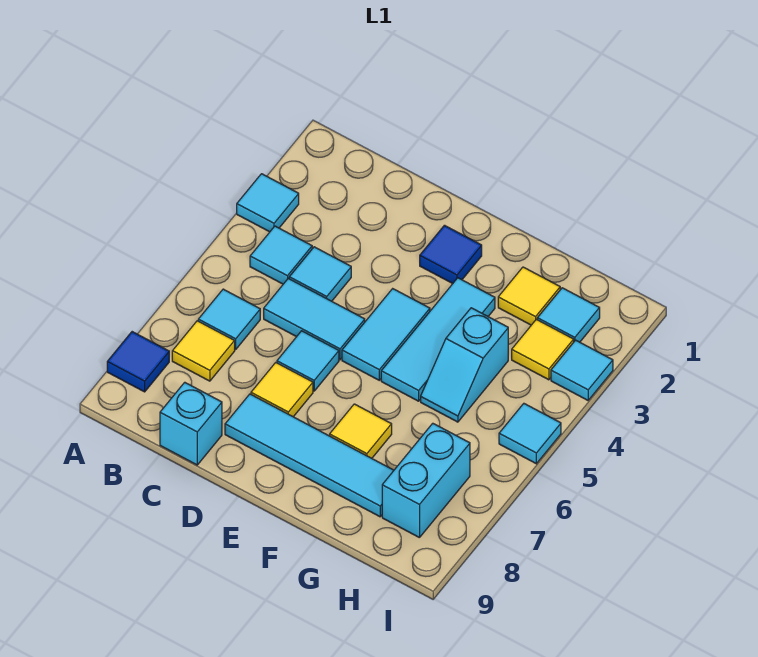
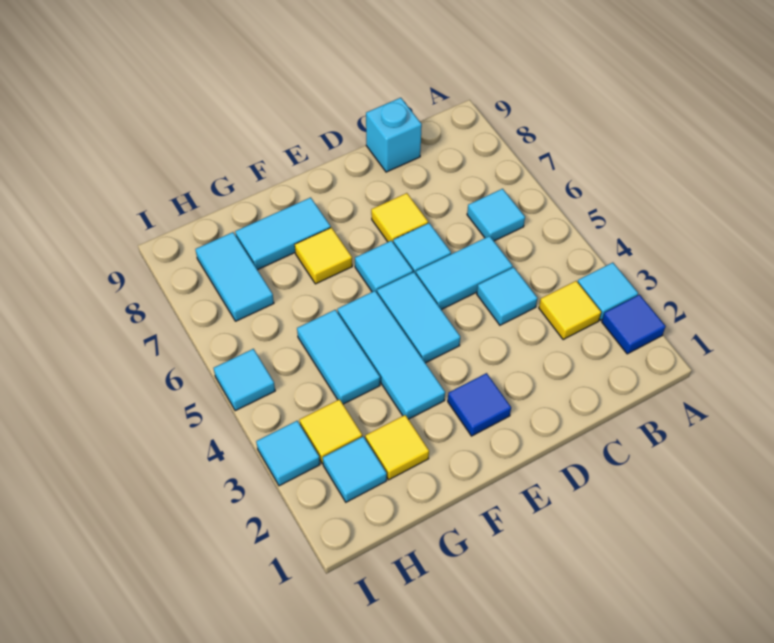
blue tile A8 level 1 -> blue tile A2 level 1
cyan tile B4 level 1 -> cyan tile E6 level 1
yellow tile B7 level 1 -> yellow tile B3 level 1
cyan tile D8:G8 level 1 -> cyan tile F8:G8 level 1
cyan slope G4:G5 level 1 top 4 -> cyan tile G4:G5 level 1
cyan brick H7:H8 level 1 -> cyan tile H7:H8 level 1

